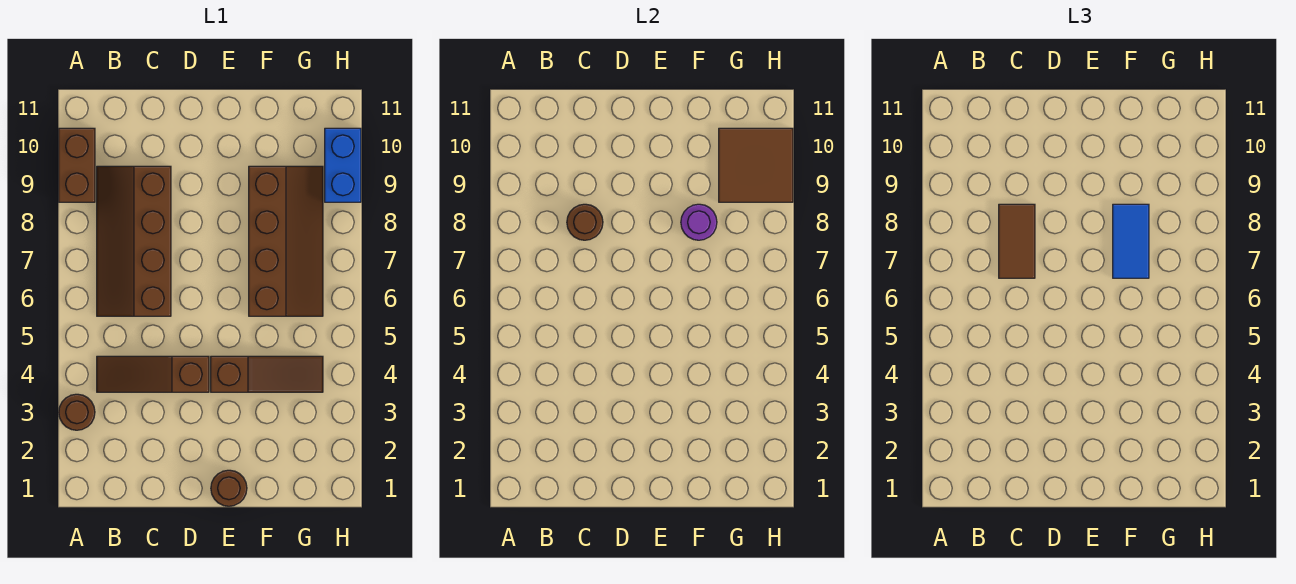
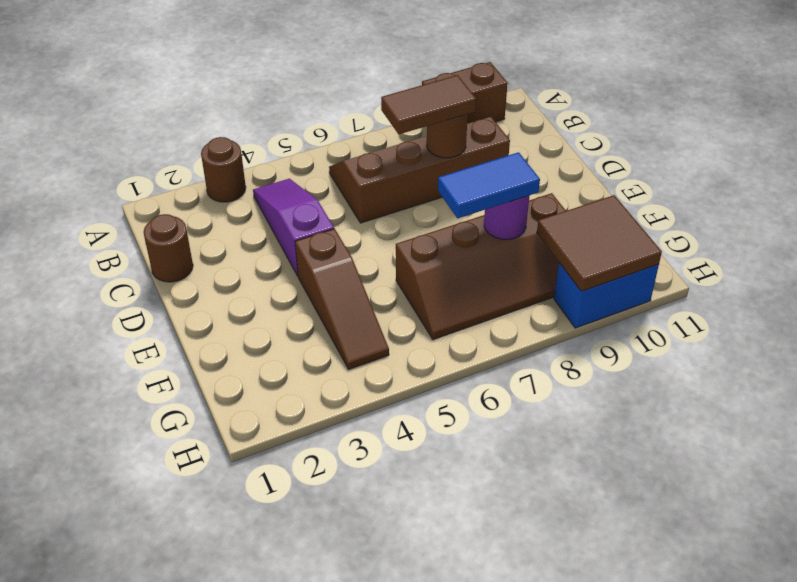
brown slope B4:D4 level 1 top D -> purple slope B4:D4 level 1 top D
brown round brick E1 level 1 -> brown round brick C1 level 1

